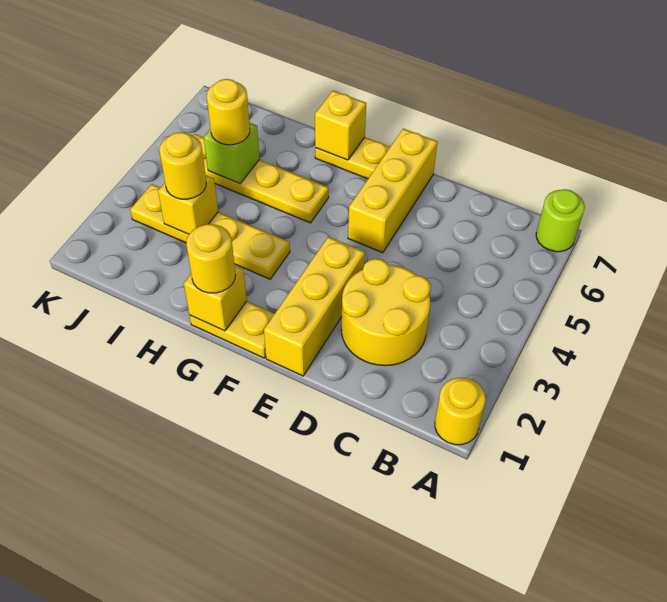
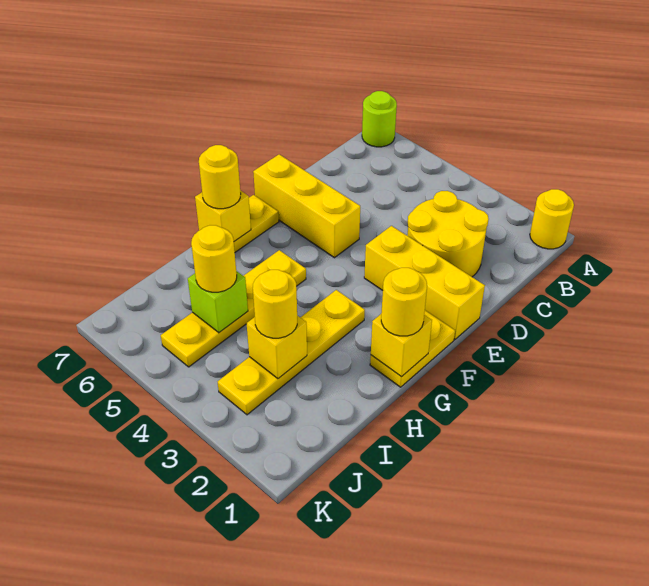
none -> yellow round brick G7 level 3

